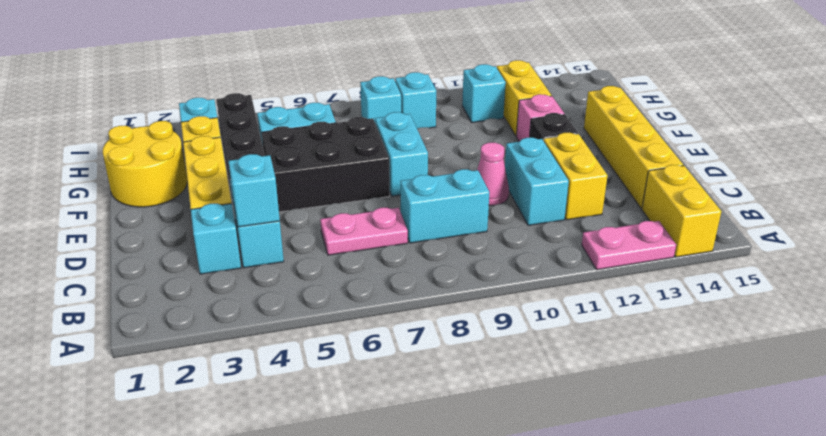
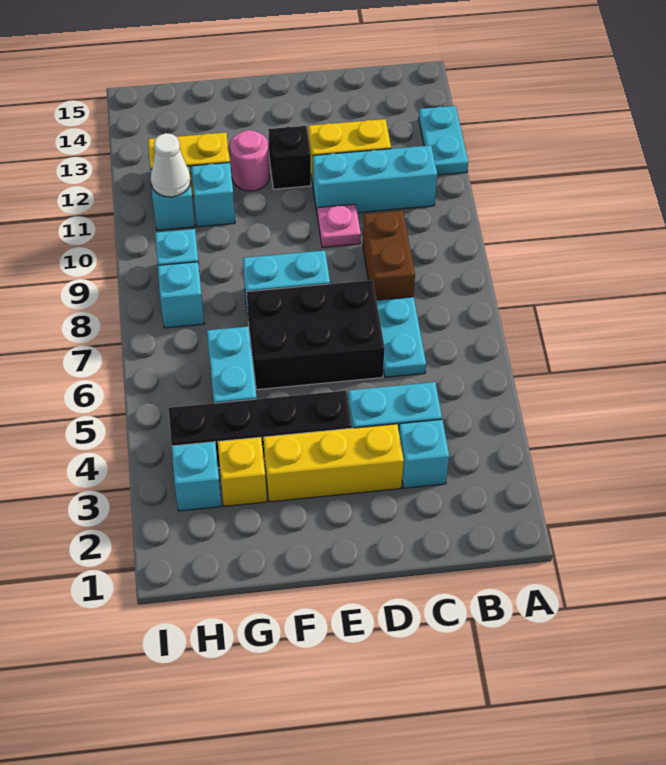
pink plate A12:A13 level 1 -> cyan plate A12:A13 level 1
yellow brick A14:B14 level 1 -> none
cyan brick C4 level 2 -> cyan brick G11 level 1
pink plate C6:C7 level 1 -> cyan plate C6:C7 level 1
cyan brick C8:C9 level 1 -> brown brick C8:C9 level 1
cyan brick C11:D11 level 1 -> cyan brick B11:D11 level 1
yellow brick C14:F14 level 1 -> none
pink cone D10 level 1 -> pink plate D10 level 1
black brick E5:F7 level 1 -> black brick D6:F7 level 1
yellow round brick F1:G2 level 1 -> none
pink brick F12 level 1 -> pink round brick F12 level 1
none -> white cone H11 level 2

